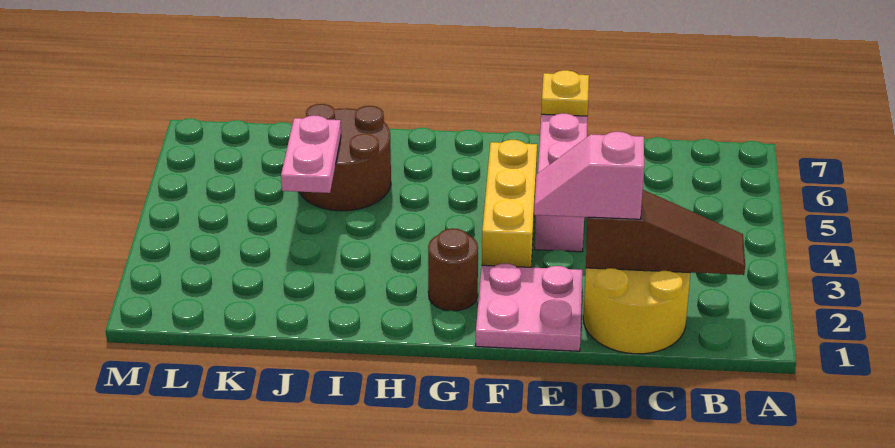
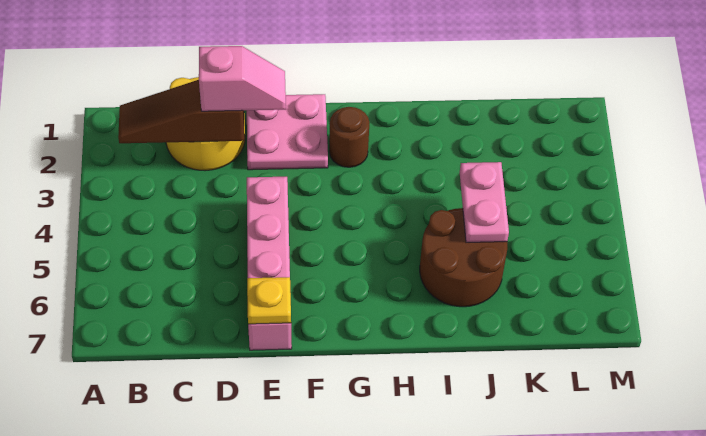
yellow brick F3:F5 level 1 -> none

